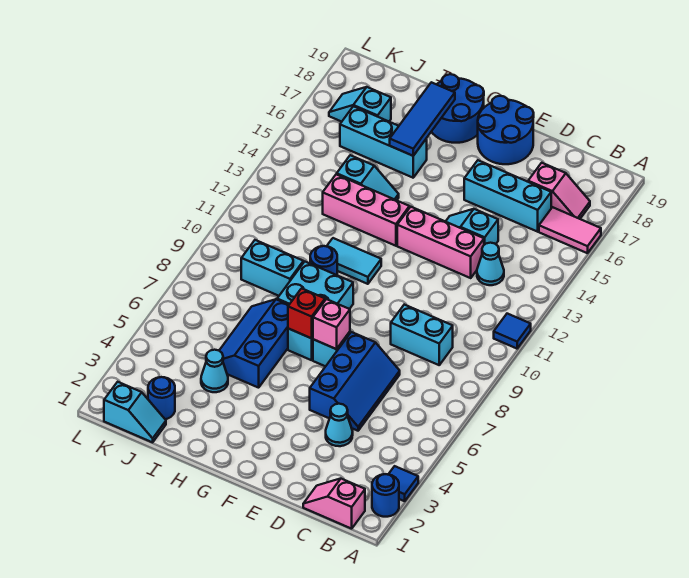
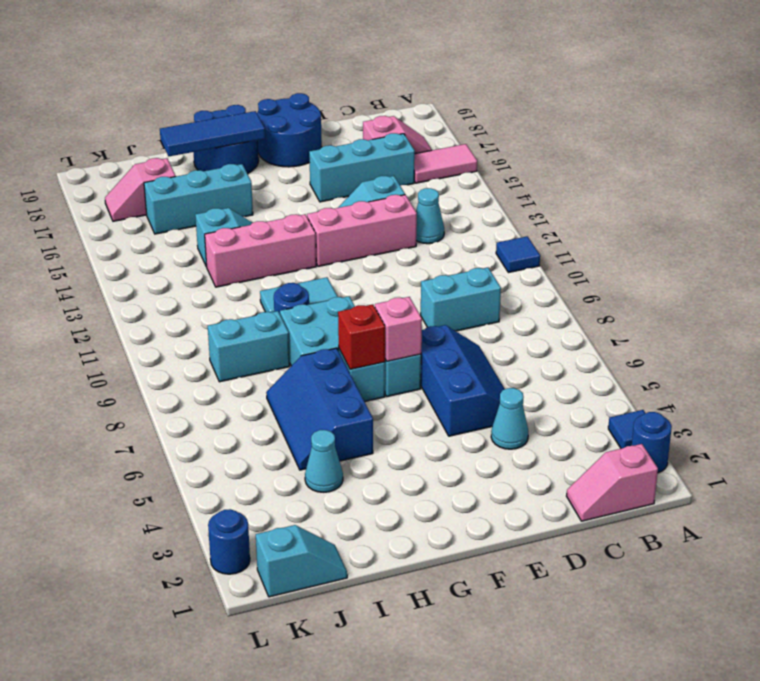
blue tile H16:H18 level 2 -> blue tile G18:I18 level 2
blue round brick J2 level 1 -> blue round brick L2 level 1
cyan slope J17:K17 level 1 top J -> pink slope J17:K17 level 1 top J

